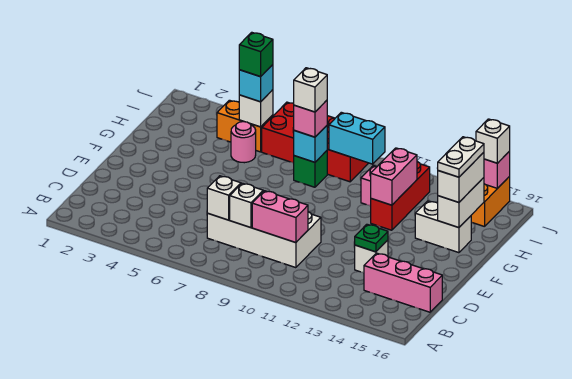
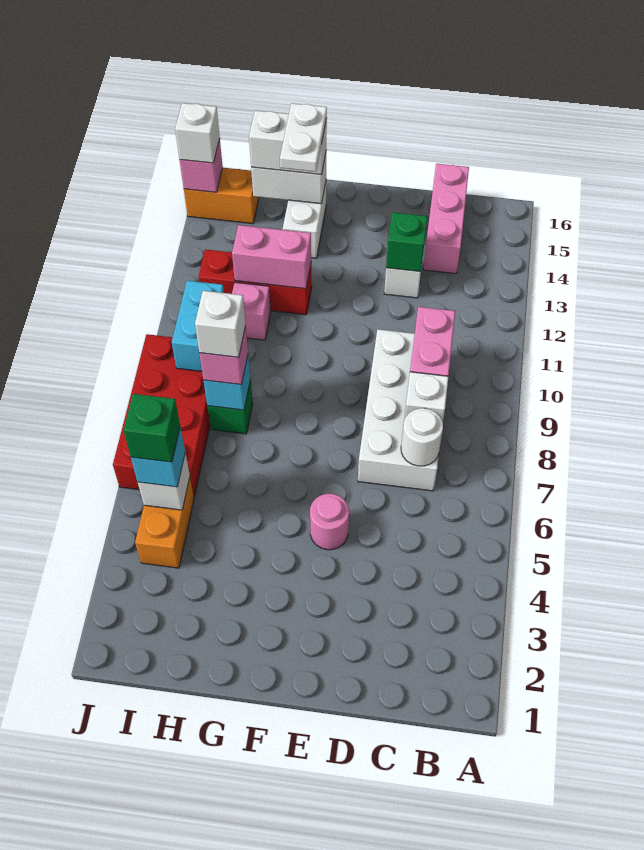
white brick C7 level 2 -> white round brick C7 level 2
green plate D13 level 2 -> green brick D13 level 2
white plate G15:H15 level 4 -> white plate G14:G15 level 4
pink round brick H5 level 1 -> pink round brick E5 level 1

